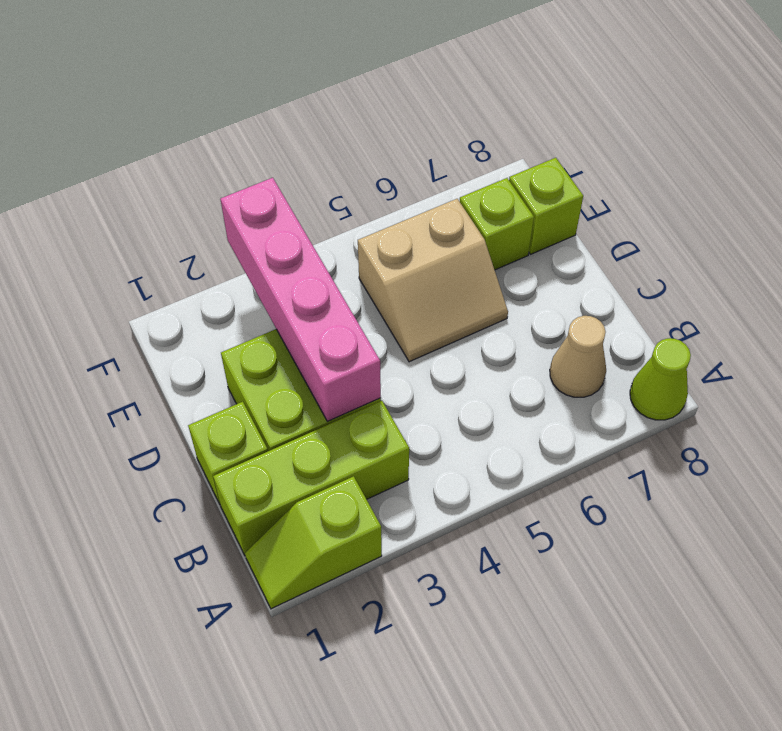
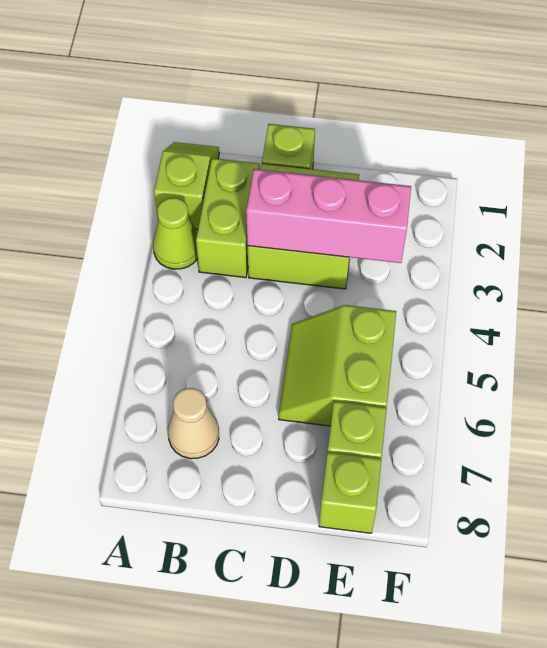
lime cone A8 level 1 -> lime cone A3 level 1
lime brick B1:B3 level 1 -> lime brick B2:B3 level 1
pink brick C3:F3 level 2 -> pink brick C3:E3 level 2
tan slope D5:E6 level 1 top E -> lime slope D5:E6 level 1 top E

